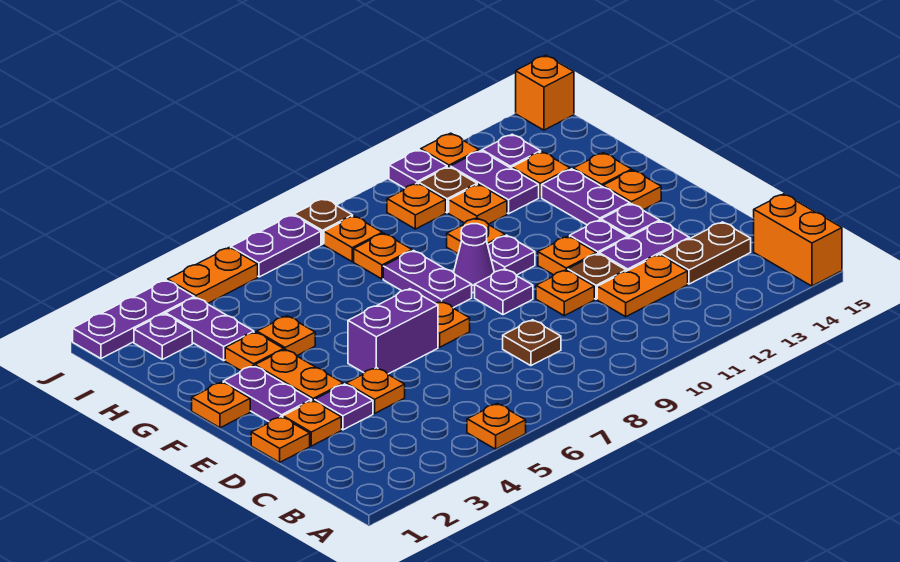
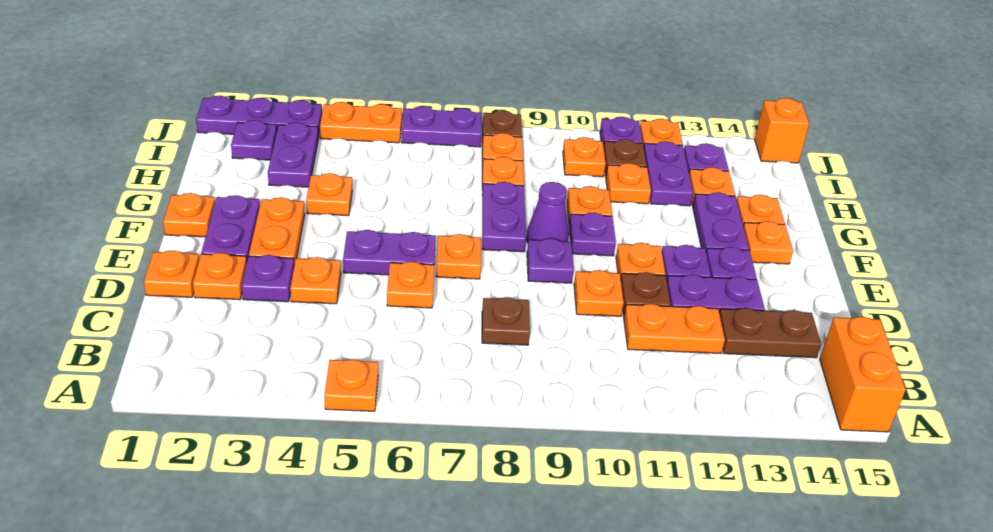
purple brick E5:E6 level 1 -> purple plate E5:E6 level 1
orange plate G3 level 1 -> orange plate D6 level 1

